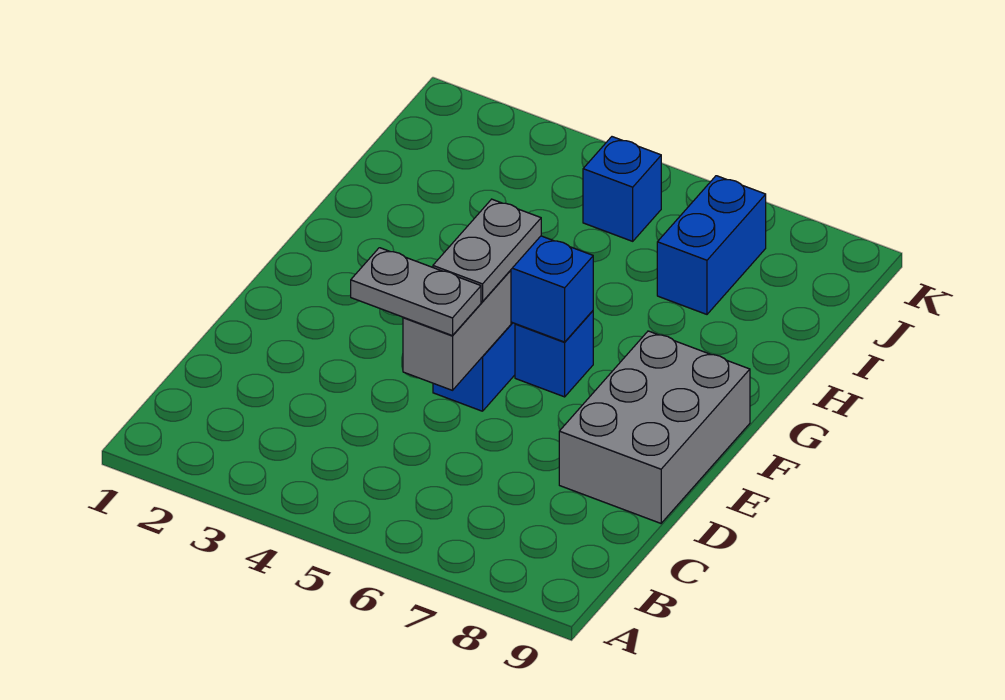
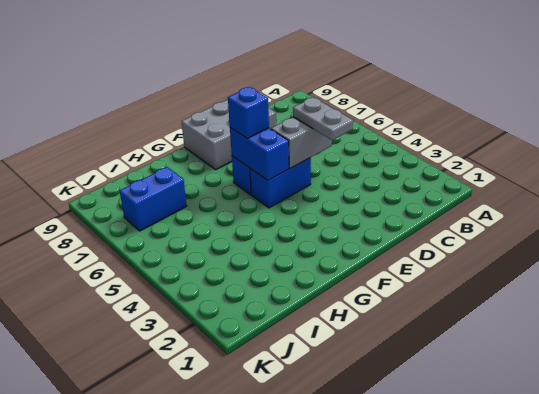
grey plate E5:F5 level 3 -> none
blue brick J5 level 1 -> blue brick F6 level 3

